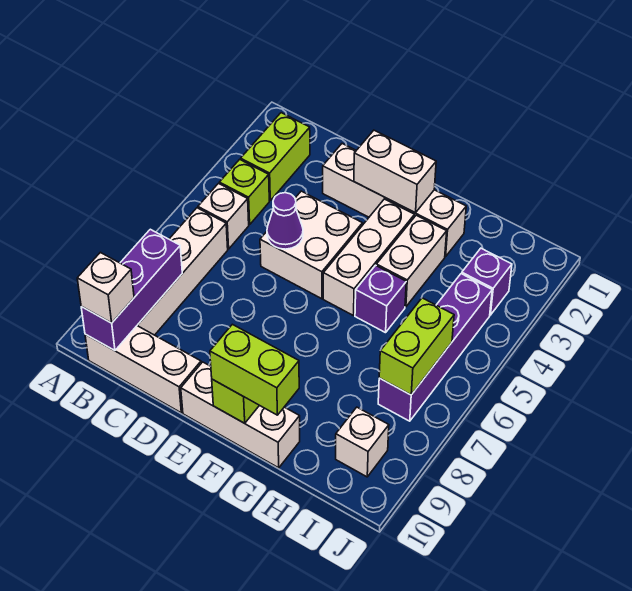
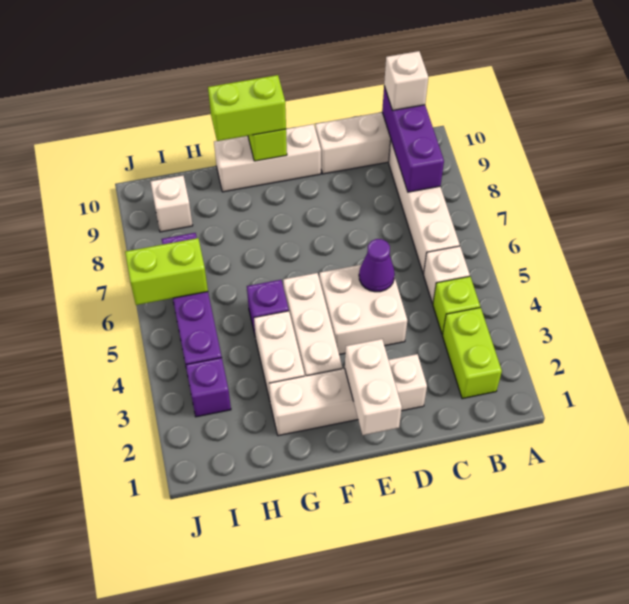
white brick E2:F2 level 2 -> white brick E1:E2 level 2
lime brick I6:I7 level 2 -> lime brick I6:J6 level 2

